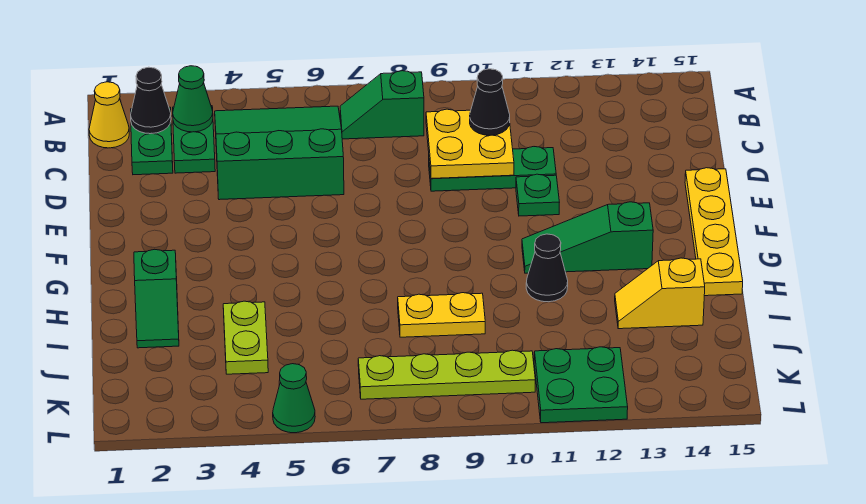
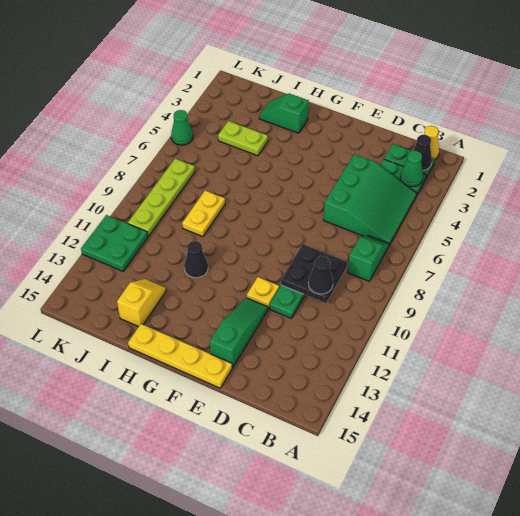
yellow plate C9:D10 level 2 -> black plate C9:D10 level 2
green plate E11 level 1 -> yellow plate E11 level 1
green slope G11:G13 level 1 top 13 -> green slope E12:E14 level 1 top 14

